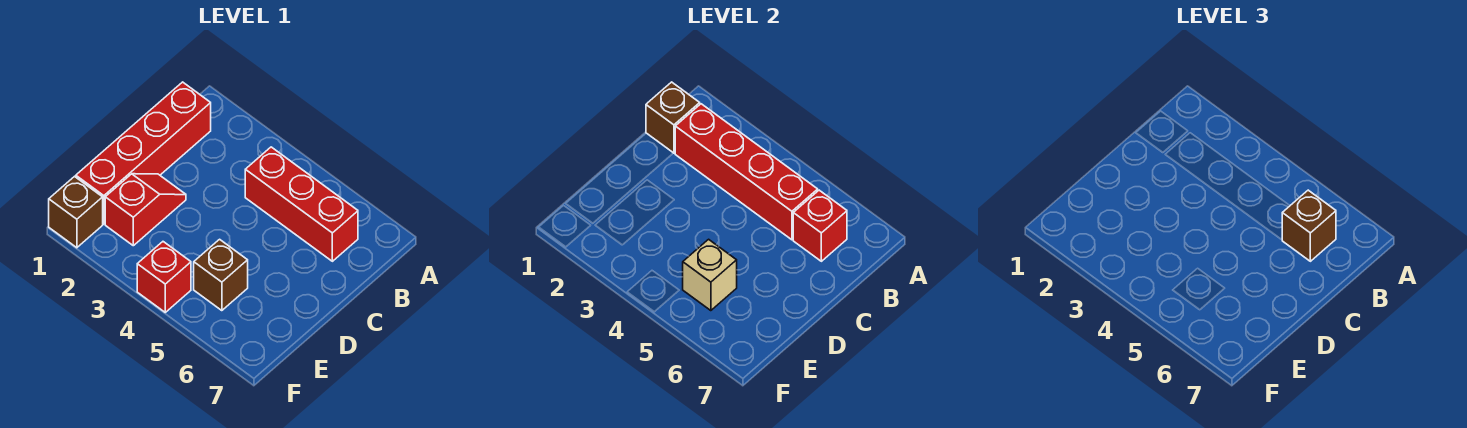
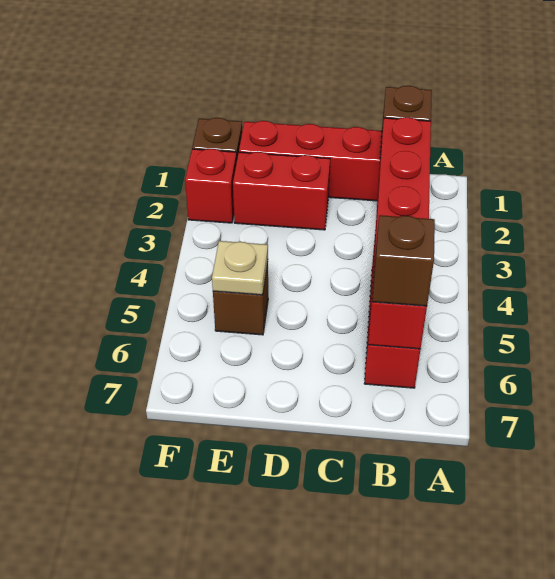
red slope D2:E2 level 1 top E -> red brick D2:E2 level 1
tan brick E5 level 2 -> tan plate E5 level 2
red brick F4 level 1 -> red brick F2 level 1

